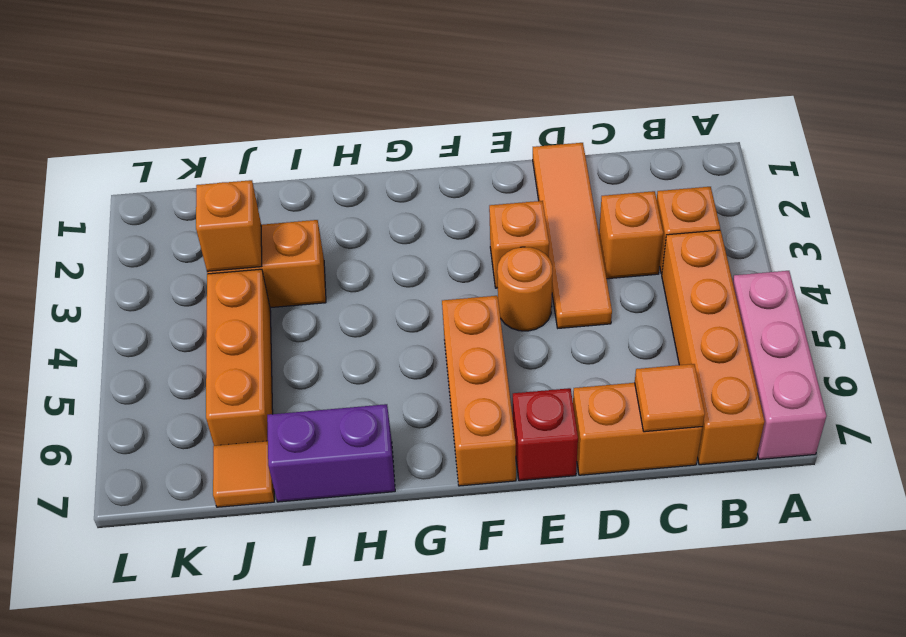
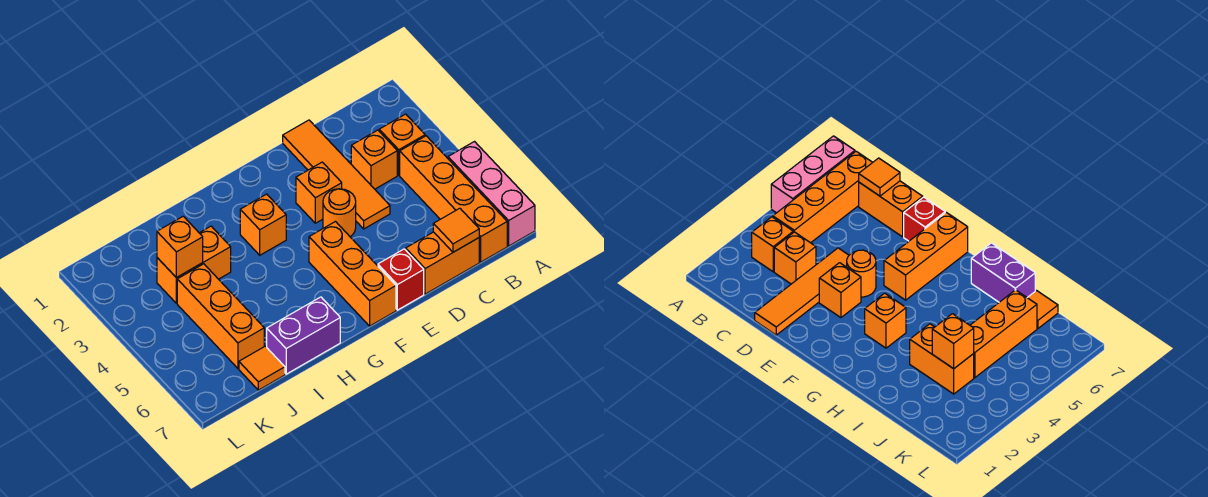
none -> orange brick G3 level 1

